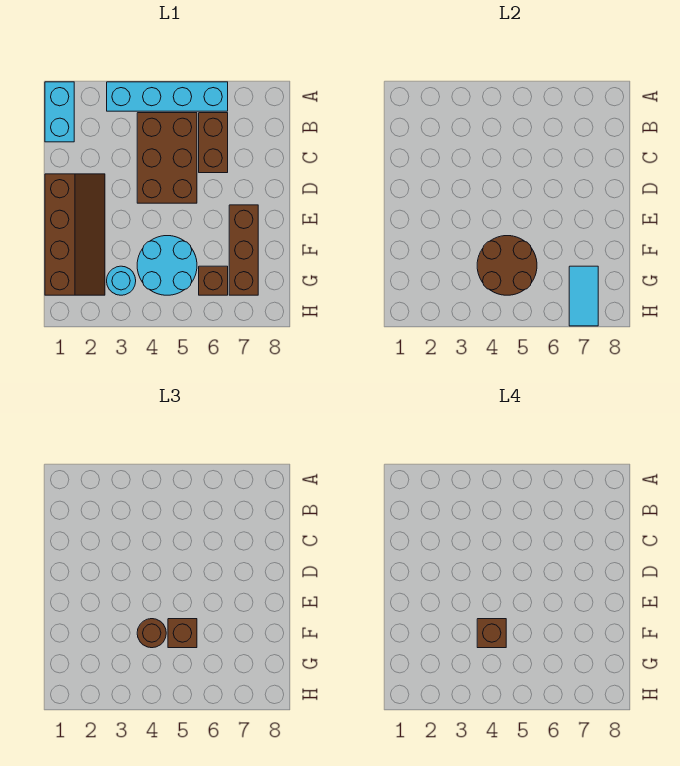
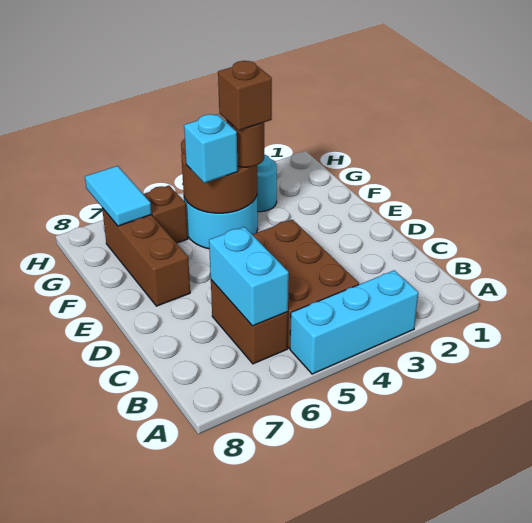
cyan brick A1:B1 level 1 -> cyan brick B6:C6 level 2
cyan brick A3:A6 level 1 -> cyan brick A3:A5 level 1
brown slope D1:G2 level 1 top 1 -> none
brown brick F5 level 3 -> cyan brick F5 level 3

